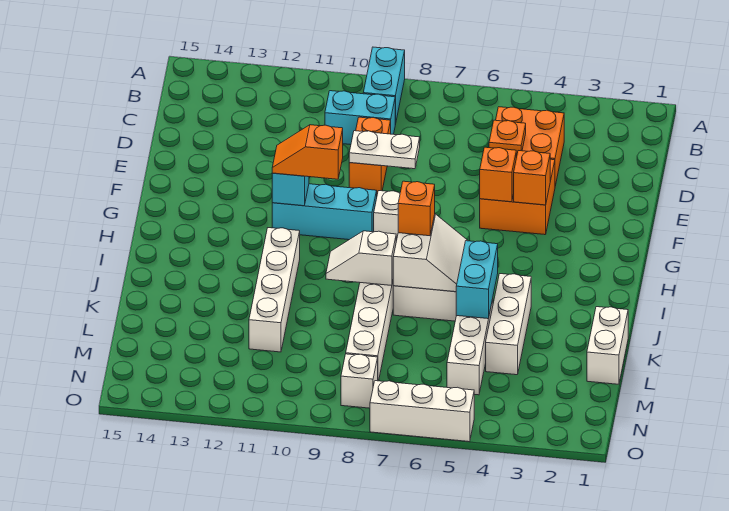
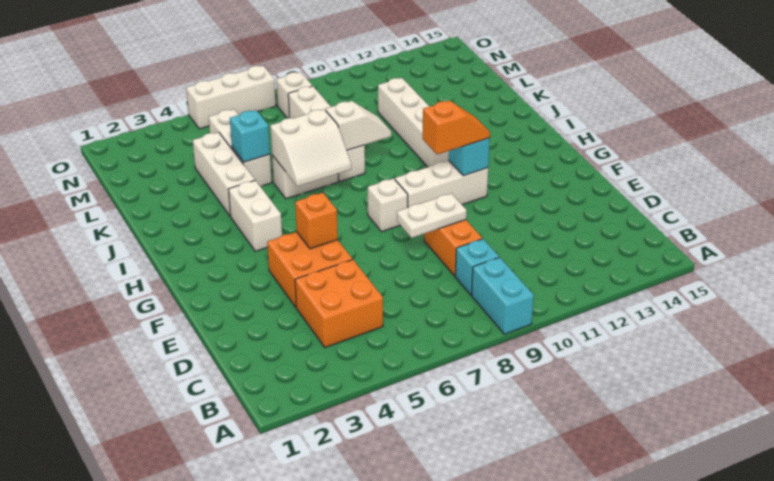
cyan brick C9:C10 level 1 -> cyan brick C9 level 1
orange plate D5 level 2 -> none
orange brick F4 level 2 -> none
cyan brick G9:G11 level 1 -> white brick G9:G11 level 1
white slope I6:J7 level 2 top 7 -> white slope I6:J7 level 2 top J
orange brick I7 level 3 -> none
cyan brick J5:K5 level 2 -> cyan brick K5 level 2
white brick K1:L1 level 1 -> white brick H4:I4 level 1

